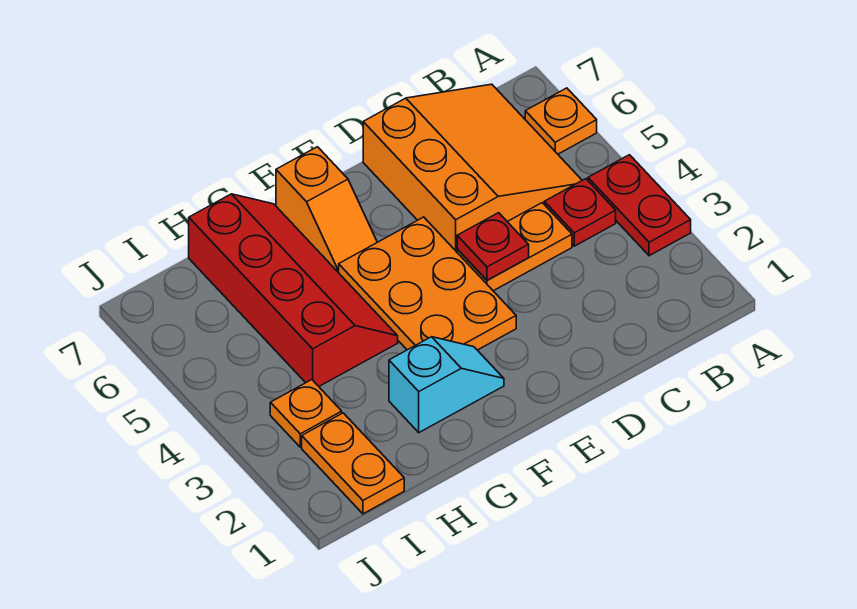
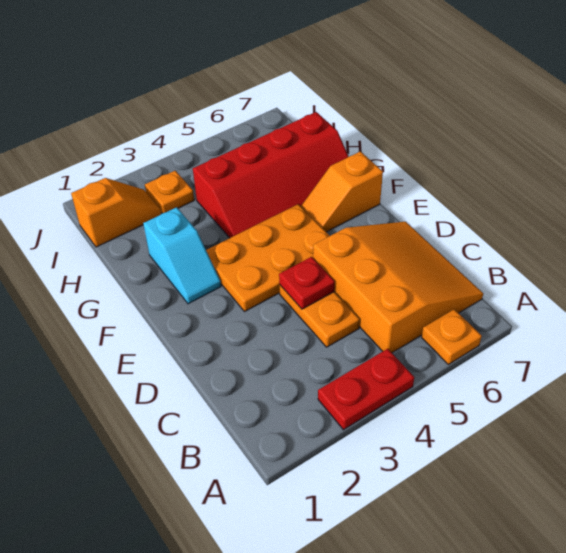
red plate B4 level 1 -> none
orange slope B5:D7 level 1 top D -> orange slope B5:D7 level 1 top 5
orange plate I1:I2 level 1 -> orange slope I1:I2 level 1 top 1

